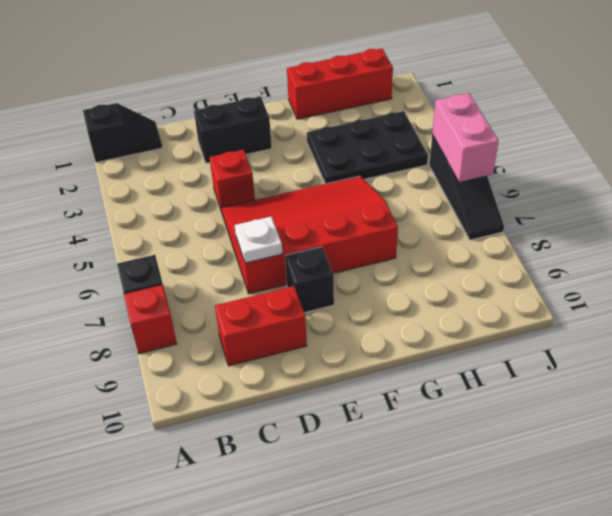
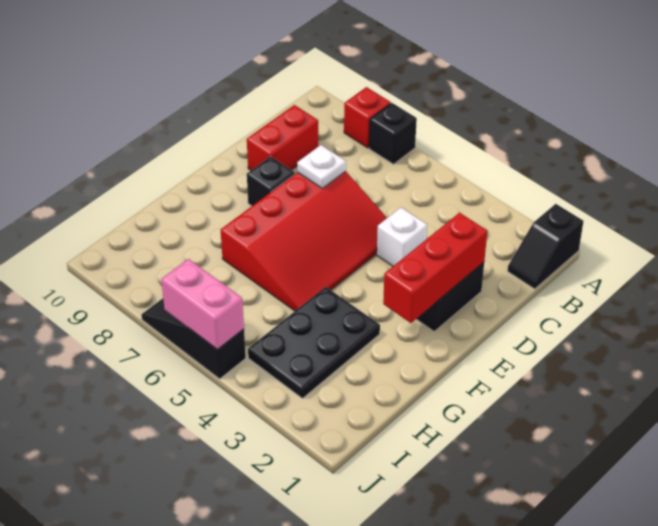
red brick D4 level 1 -> white brick D4 level 1
red brick G1:I1 level 1 -> red brick D2:F2 level 2

